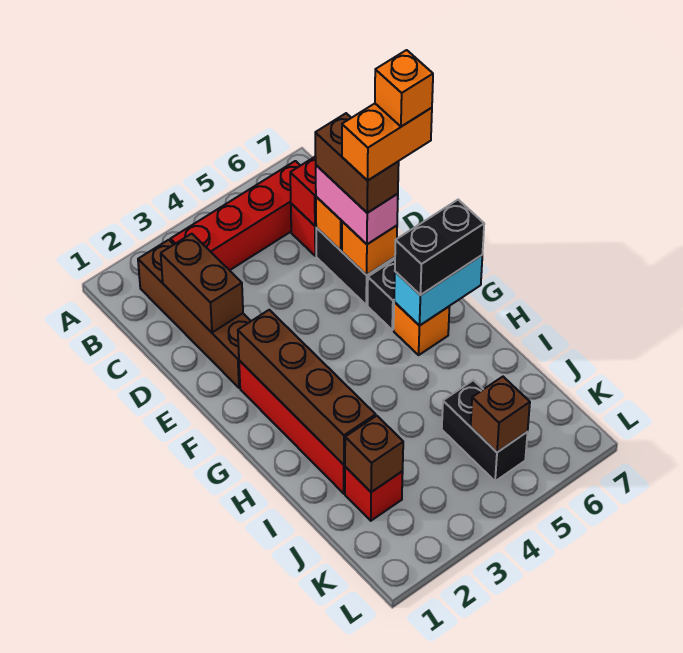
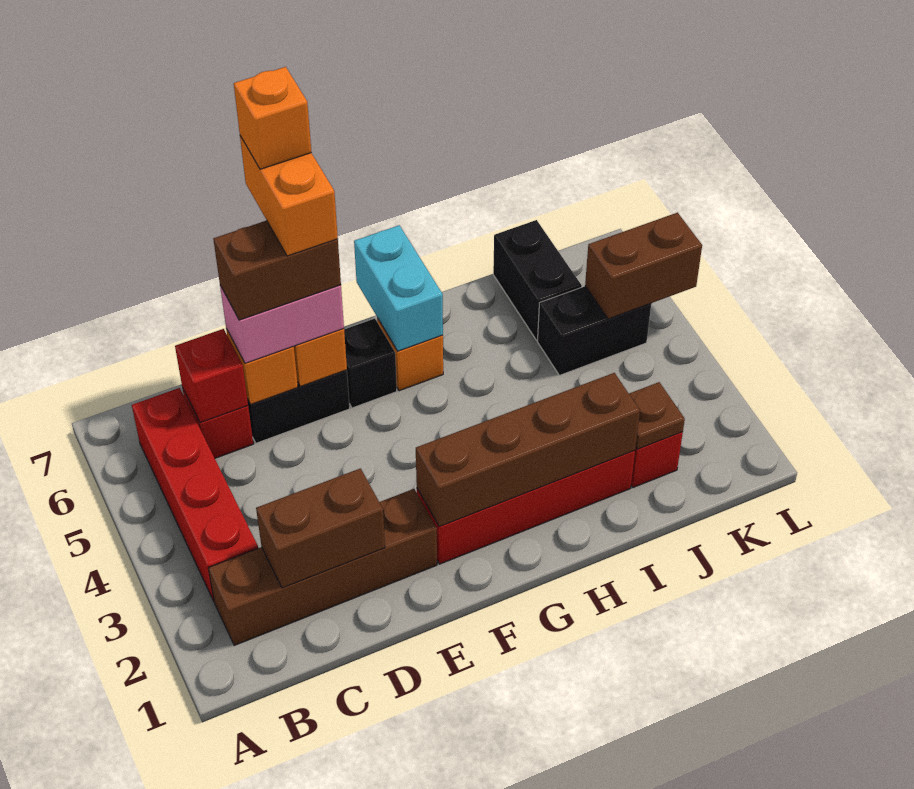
black brick G6:G7 level 3 -> black brick J6:J7 level 1
brown brick J2 level 2 -> brown plate J2 level 2
brown brick K5 level 2 -> brown brick K5:L5 level 2

